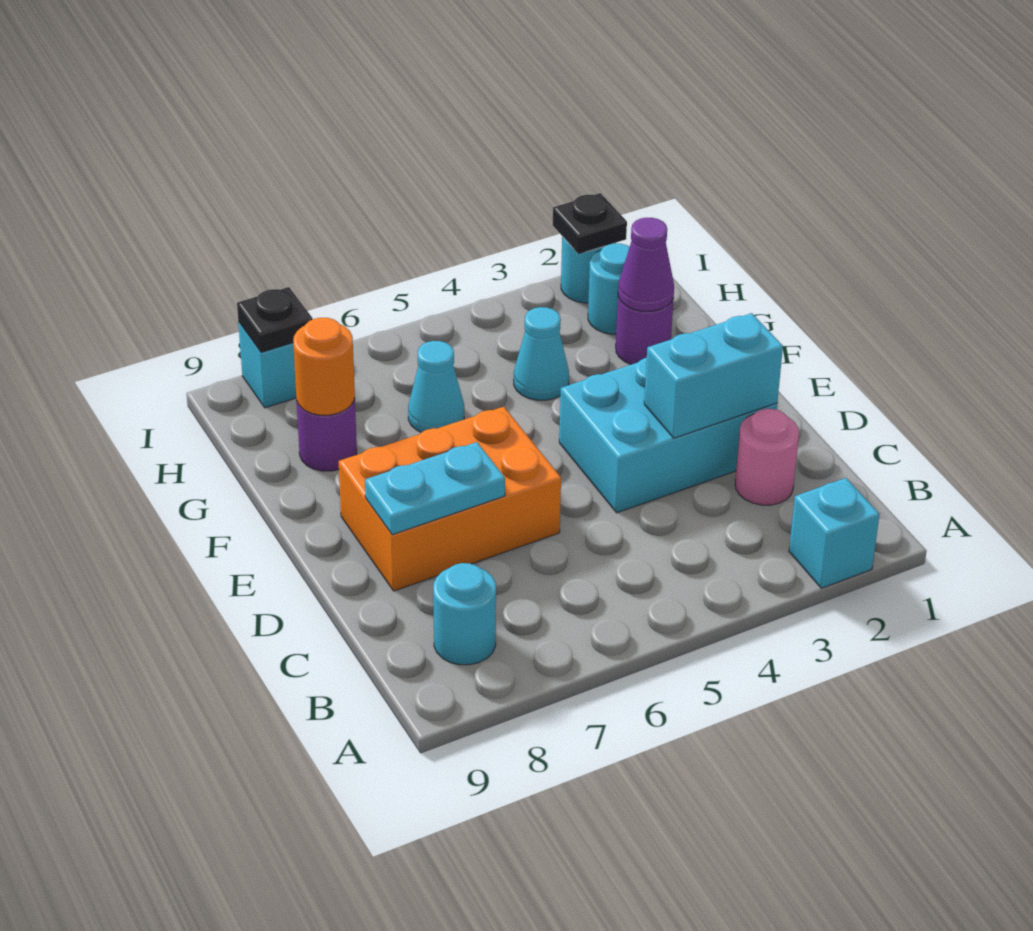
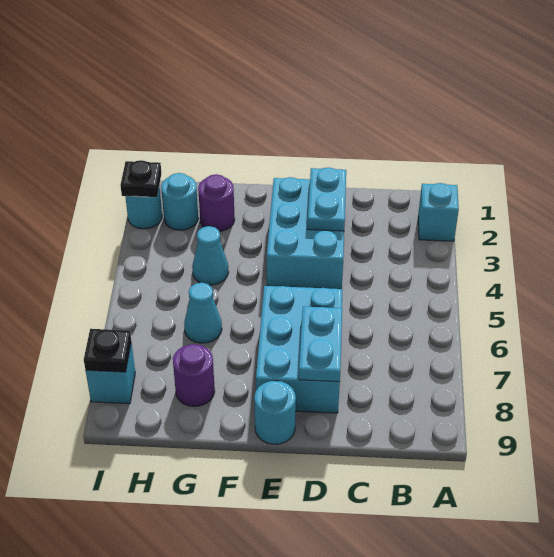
cyan round brick B8 level 1 -> cyan round brick E9 level 1
pink round brick C2 level 1 -> none
cyan brick D2:D3 level 2 -> cyan plate D2:D3 level 2
orange brick D6:E8 level 1 -> cyan brick D6:E8 level 1
purple cone G2 level 2 -> none
orange round brick G8 level 2 -> none

